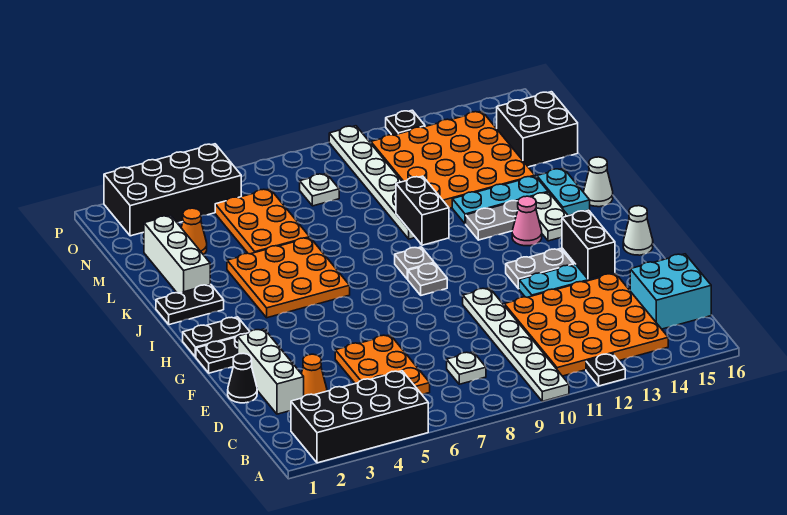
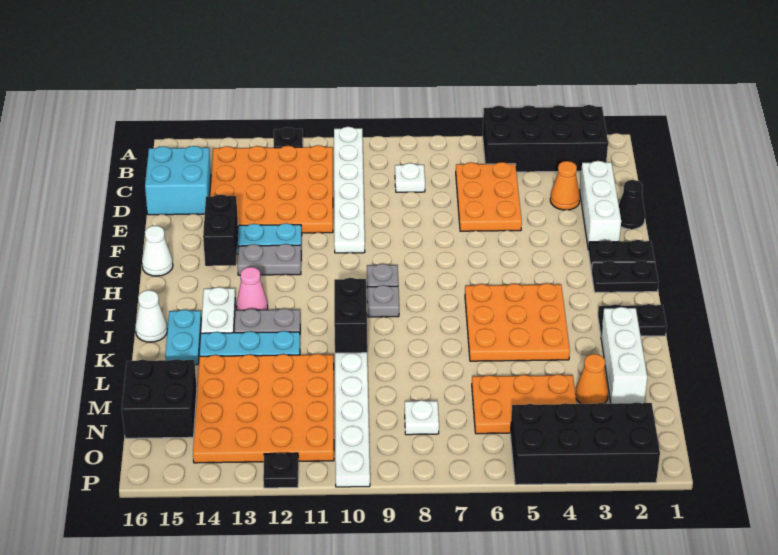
orange plate L5:N6 level 1 -> orange plate M4:N6 level 1

